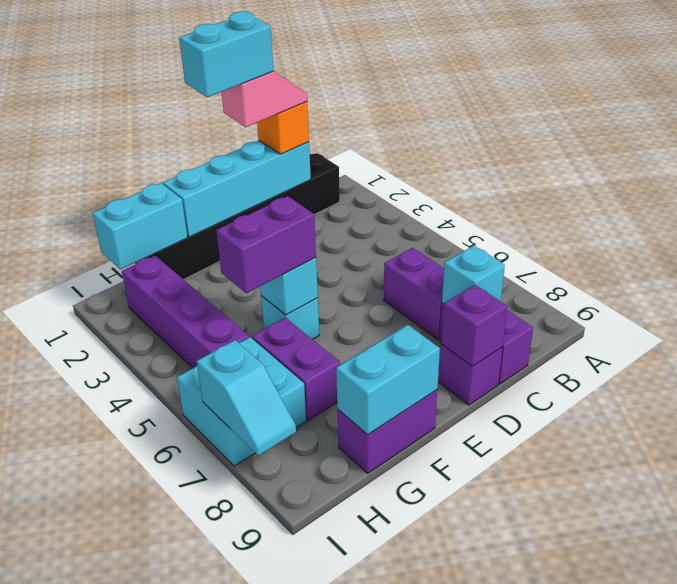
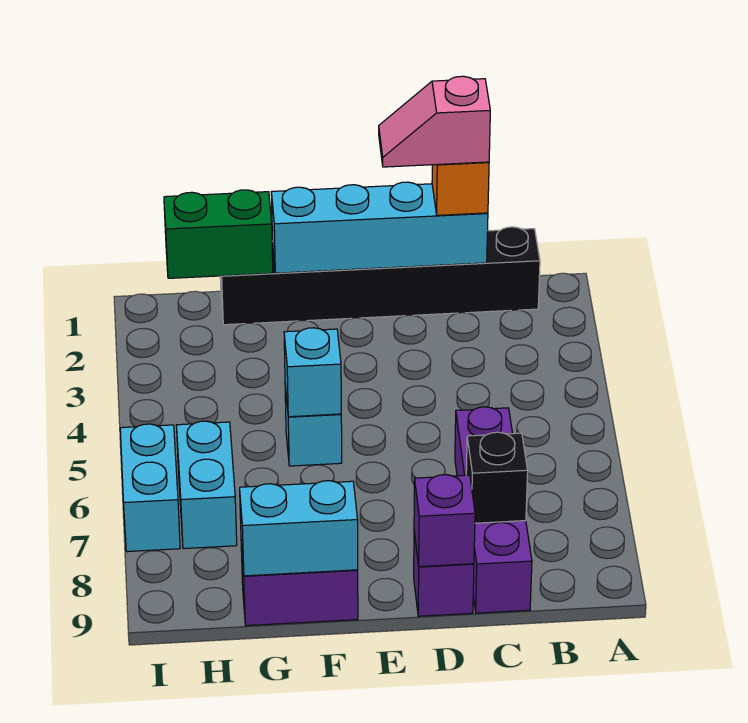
pink slope C1:D1 level 4 top D -> pink slope C1:D1 level 4 top C
cyan brick C8 level 2 -> black brick C8 level 2
cyan brick D1:E1 level 5 -> none
purple brick F5:G5 level 3 -> none
cyan brick G1:H1 level 2 -> green brick G1:H1 level 2
purple brick G6:G7 level 1 -> none
purple brick H2:H5 level 1 -> none
cyan slope I7:I8 level 2 top 7 -> none

